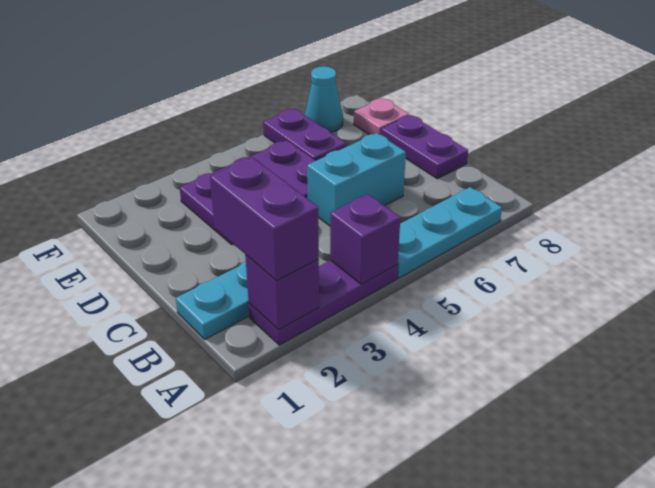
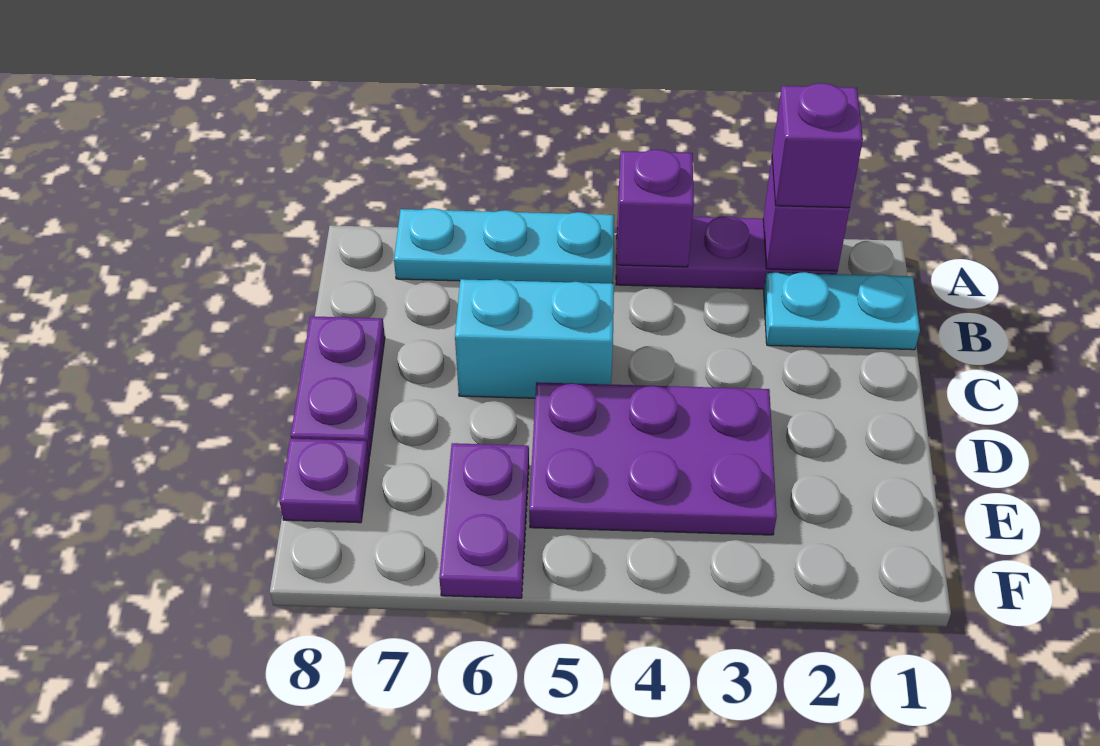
purple brick A2:B2 level 3 -> purple brick A2 level 3
pink plate E8 level 1 -> purple plate E8 level 1
cyan cone F7 level 1 -> none

